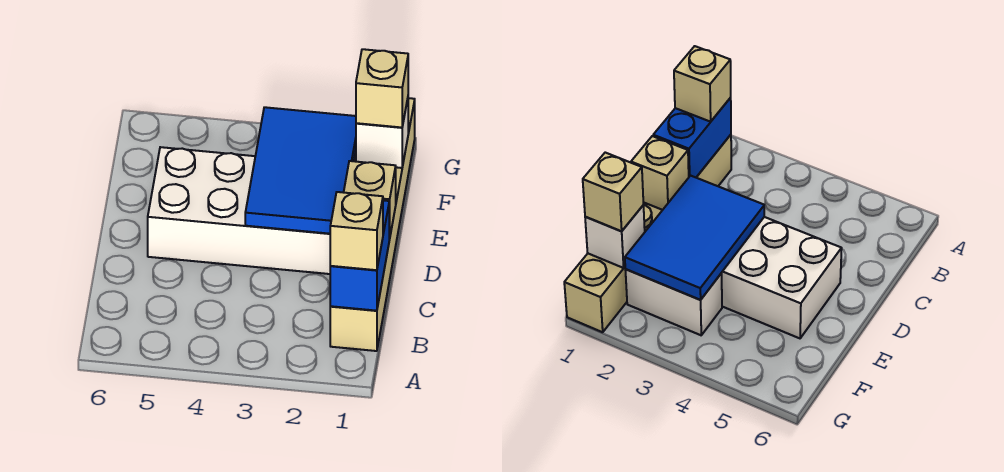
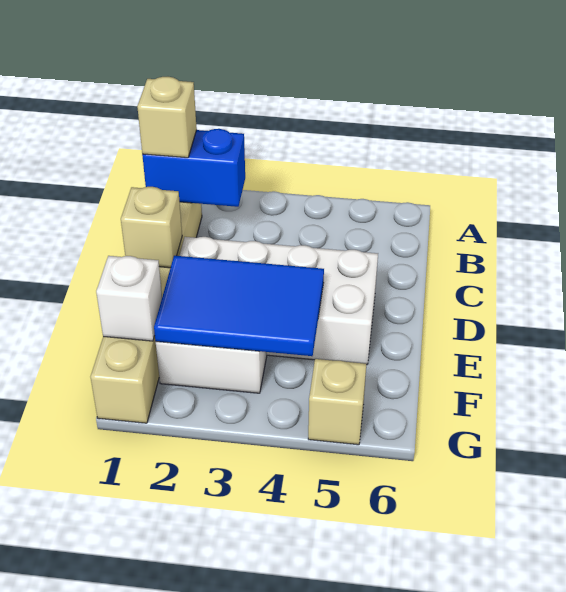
blue brick B1:C1 level 2 -> blue brick B1:B2 level 2
blue tile D2:F3 level 2 -> blue tile E2:F4 level 2
tan brick F1 level 3 -> tan brick G5 level 1

